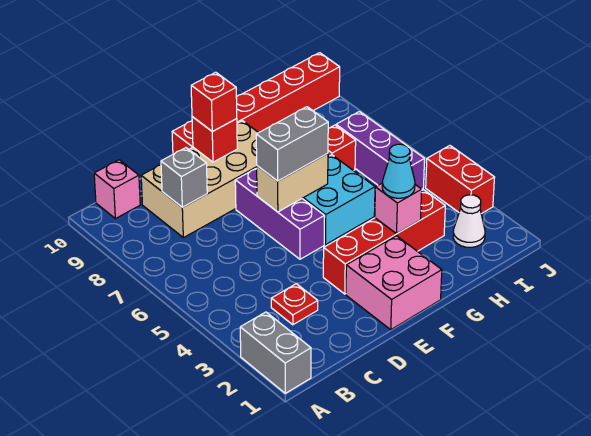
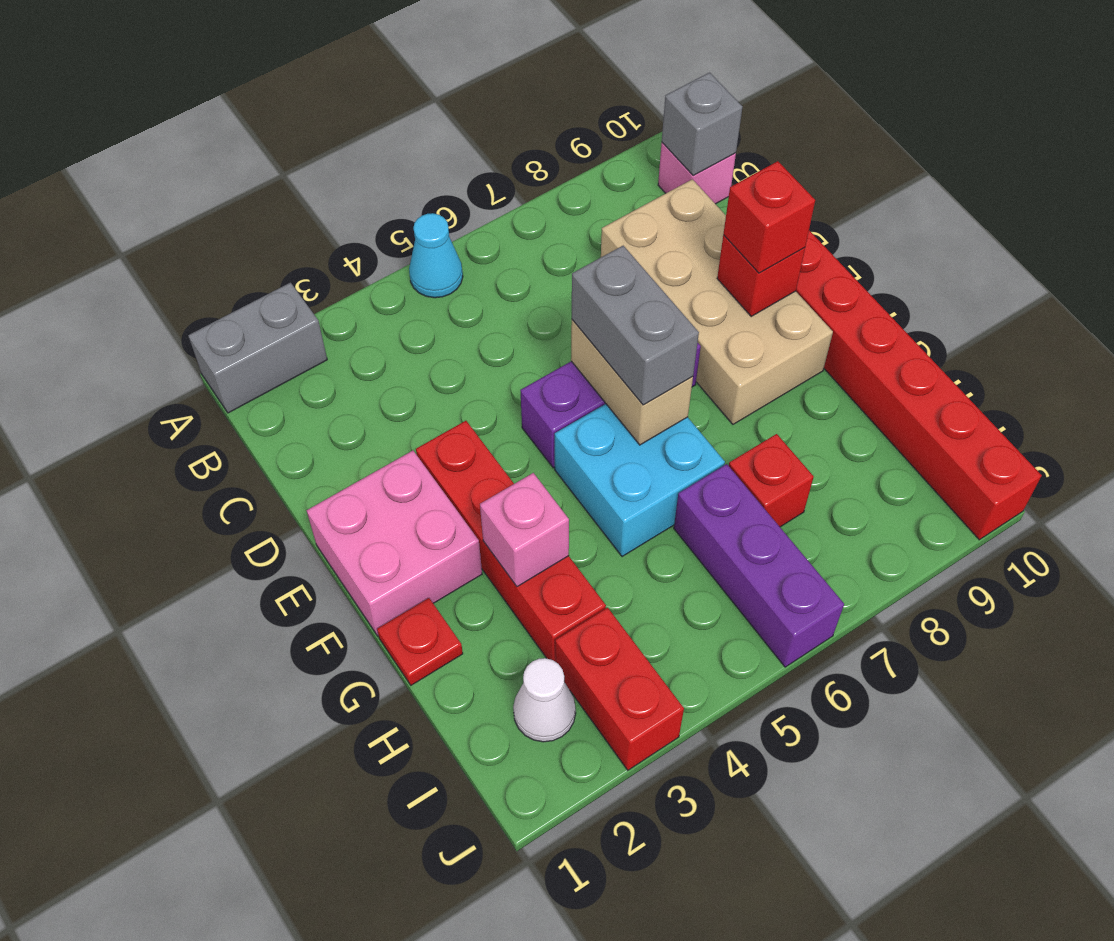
red plate C3 level 1 -> red plate G1 level 1
grey brick C8 level 2 -> grey brick B10 level 2
cyan cone G3 level 3 -> cyan cone A5 level 1
purple brick I5:I7 level 1 -> purple brick H6:J6 level 1
red brick J3:J4 level 1 -> red brick I3:J3 level 1

